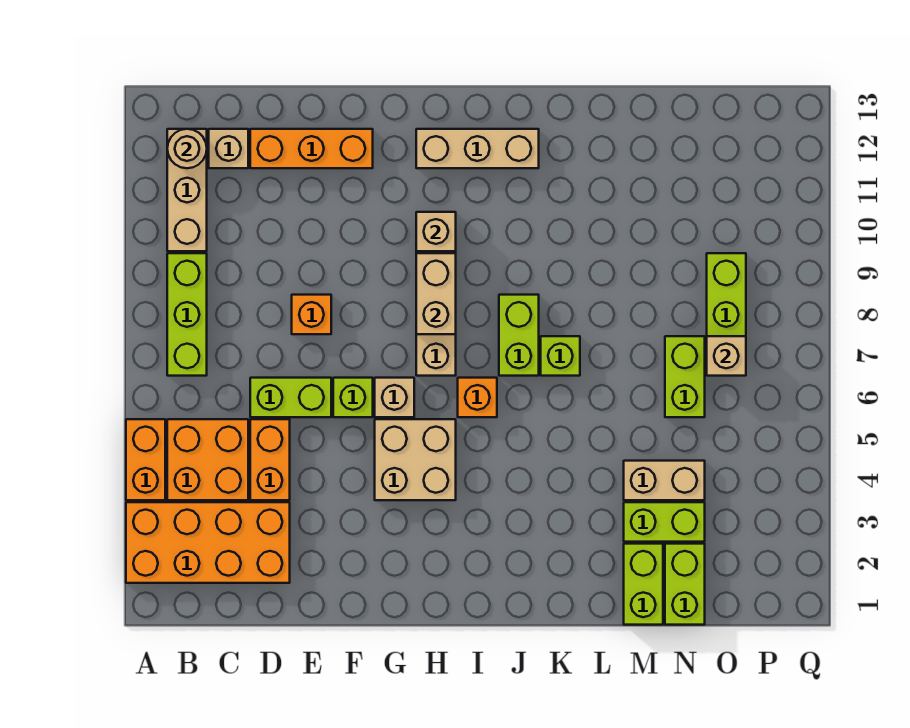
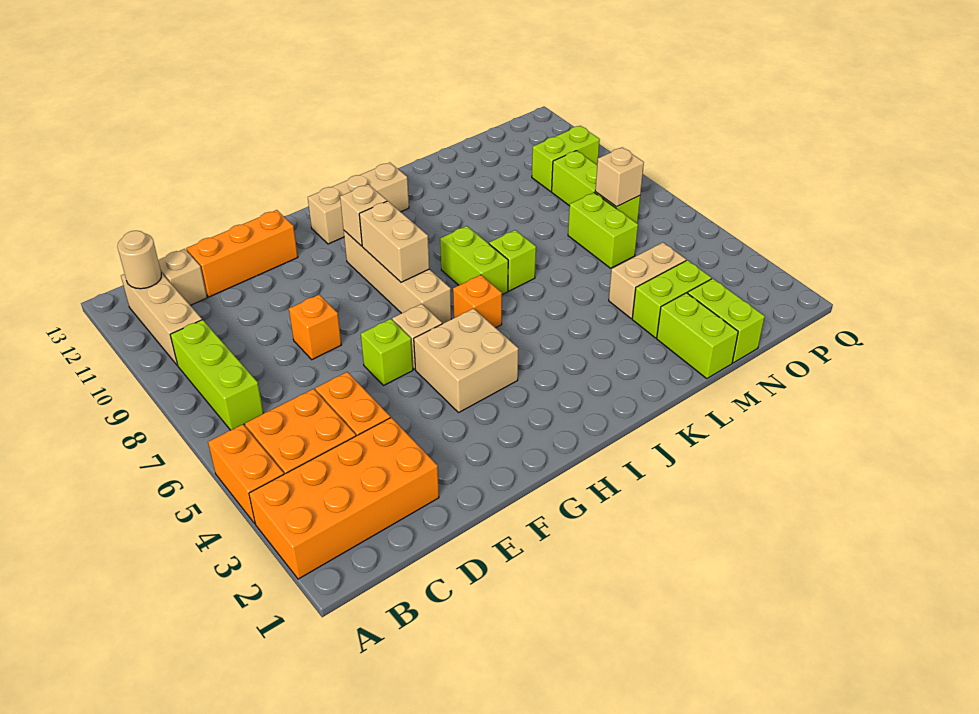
lime brick D6:E6 level 1 -> lime brick O10:P10 level 1

